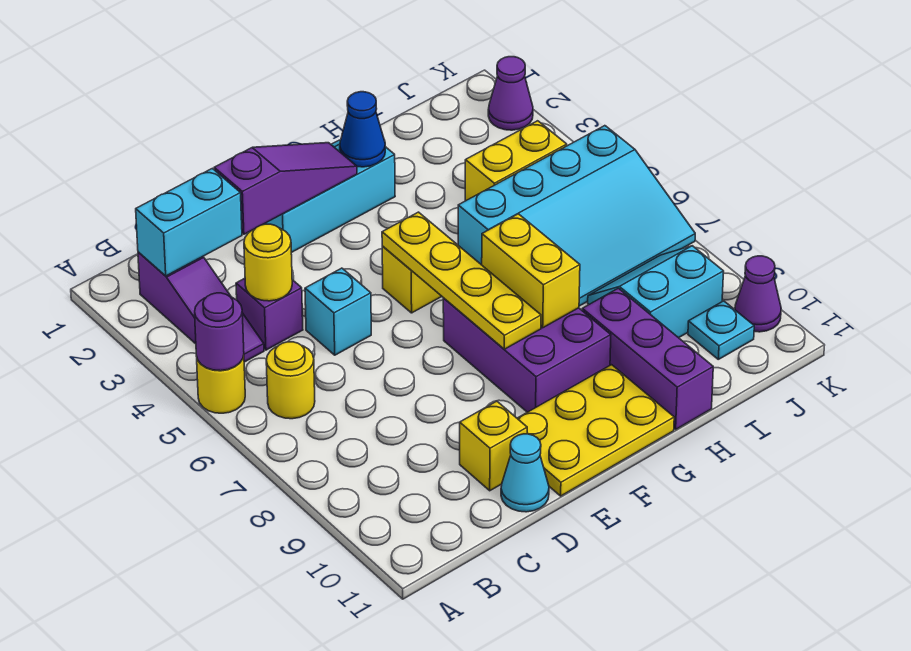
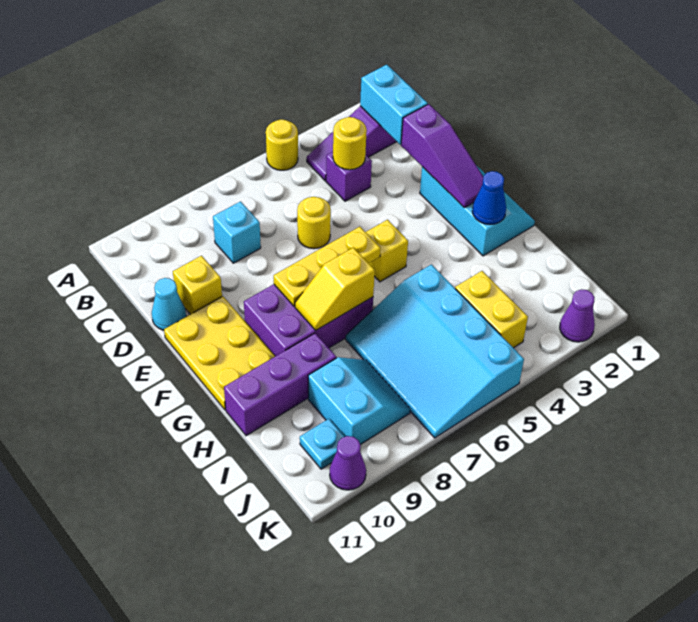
purple round brick A5 level 2 -> none
yellow round brick B6 level 1 -> yellow round brick D6 level 1
cyan brick D5 level 1 -> cyan brick C8 level 1
yellow plate F5:F8 level 2 -> yellow plate F6:F8 level 2
yellow brick G7:G8 level 2 -> yellow slope G7:G8 level 2 top 7

